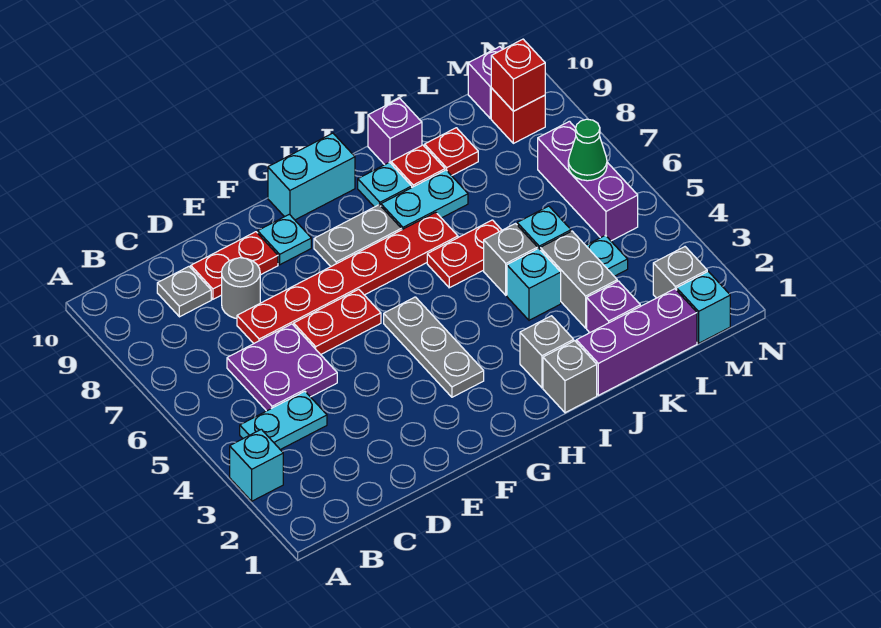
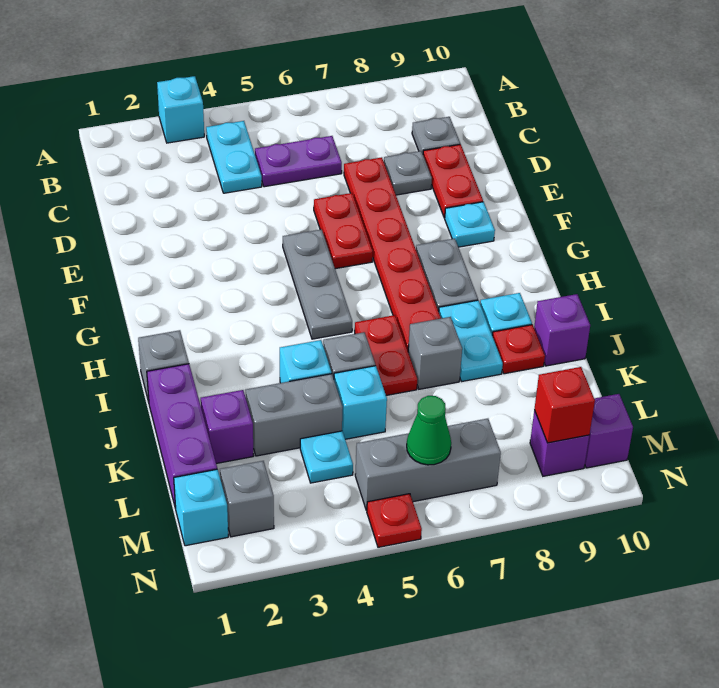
purple plate C5:D6 level 1 -> purple plate C5:C6 level 1
grey round brick D8 level 1 -> grey plate D8 level 1
grey plate G3:G5 level 1 -> grey plate F5:H5 level 1
cyan brick G10:H10 level 1 -> none
grey brick I2 level 1 -> grey brick J7 level 1
red plate K9 level 1 -> red plate N5 level 1
purple brick M5:M7 level 1 -> grey brick M5:M7 level 1
red brick M9 level 1 -> purple brick M9 level 1

